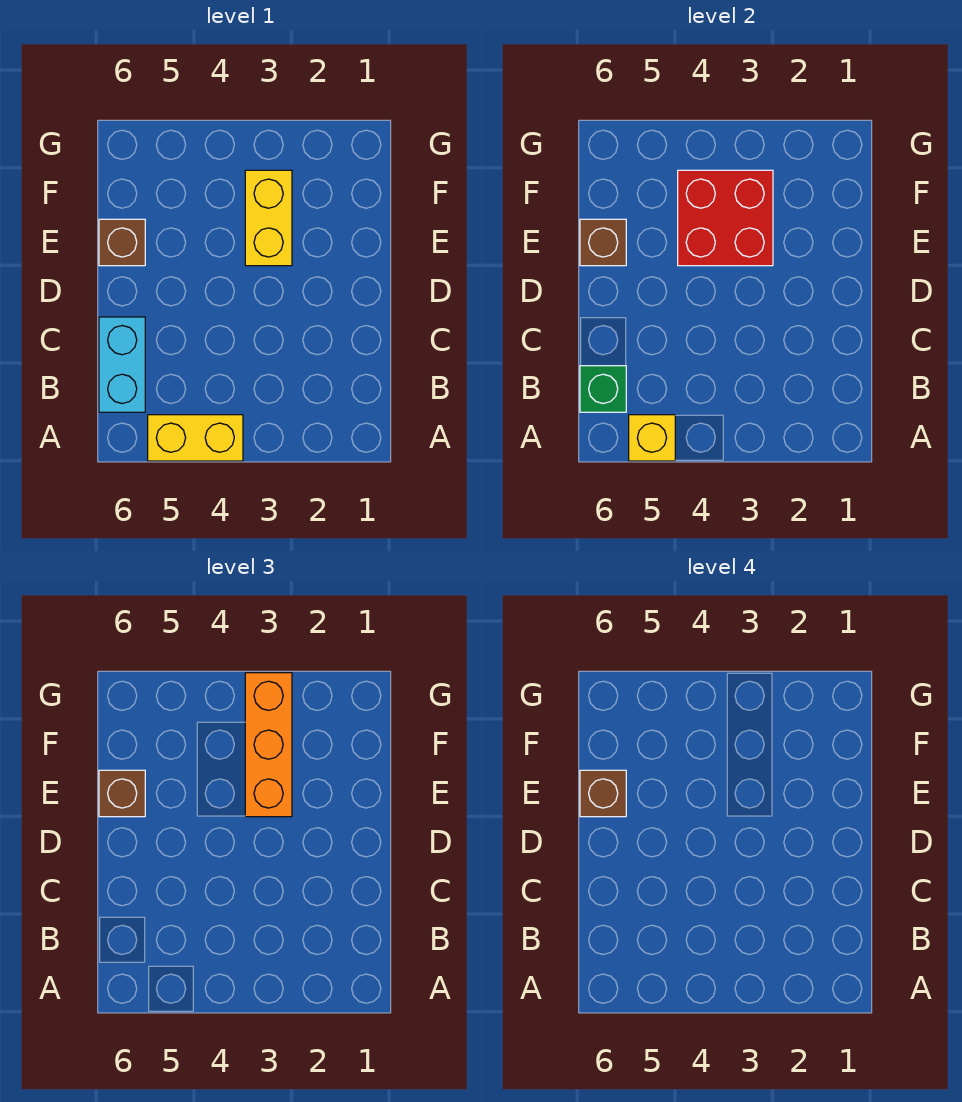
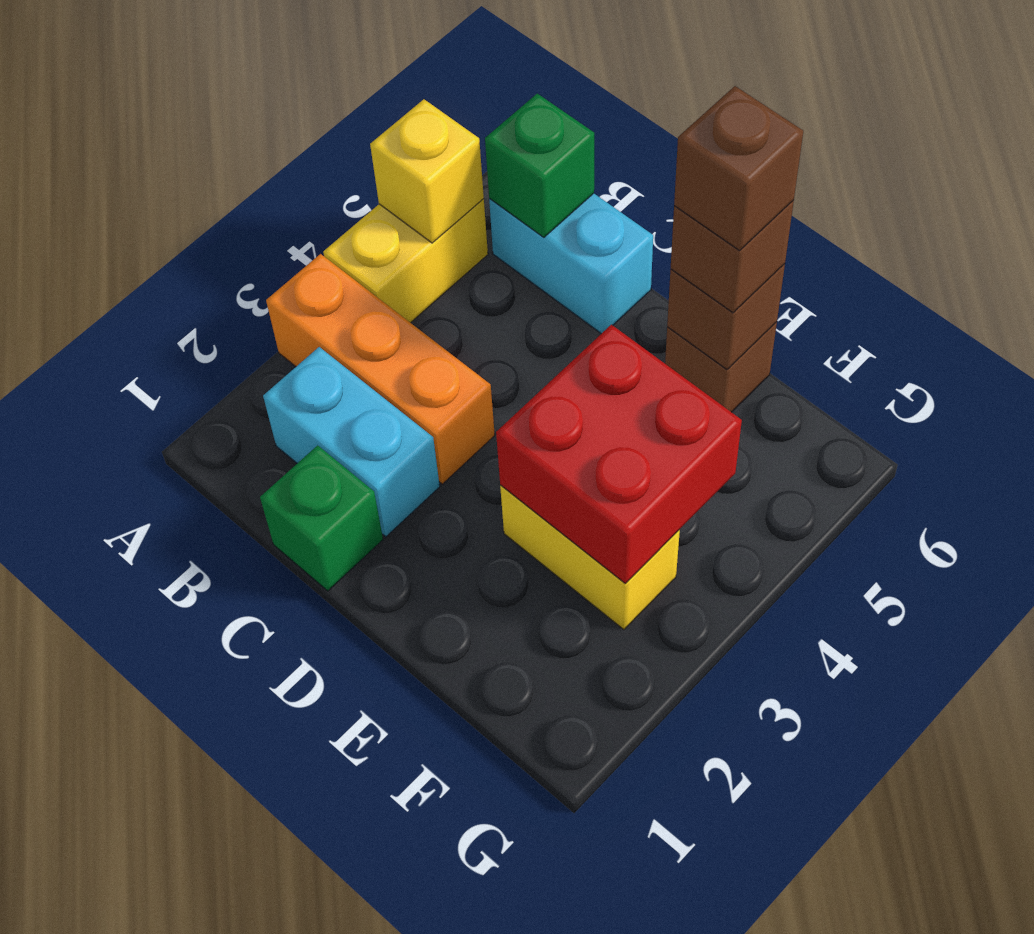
none -> cyan brick B2:C2 level 1
none -> green brick C1 level 1
orange brick E3:G3 level 3 -> orange brick A3:C3 level 1

